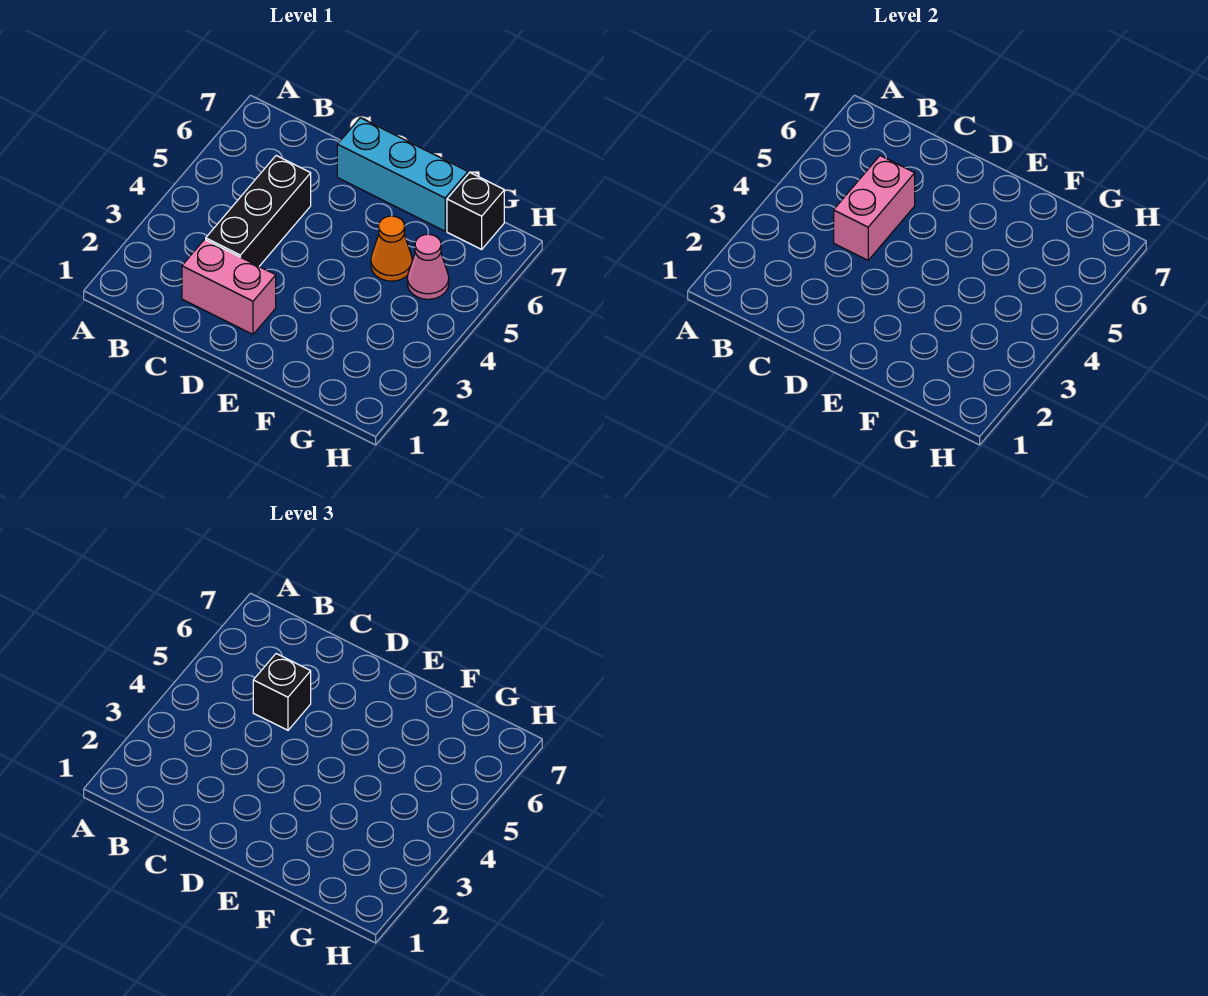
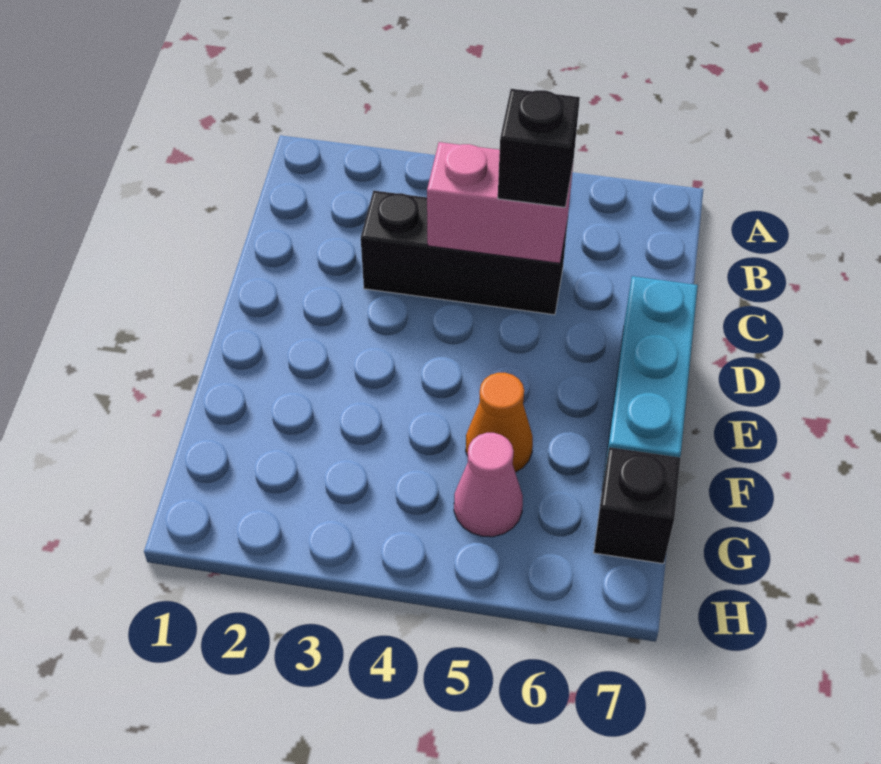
pink brick C2:D2 level 1 -> none

